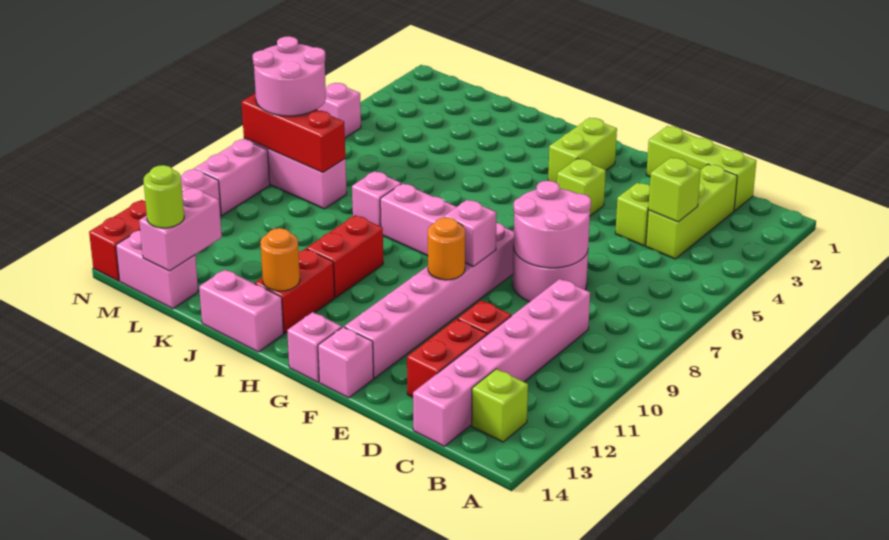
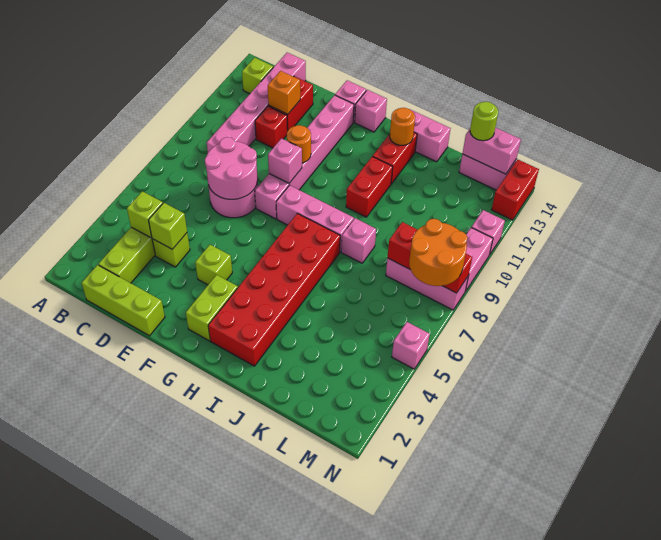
none -> lime brick D4 level 2
none -> orange brick D12 level 2
none -> red brick H2:I7 level 1
pink brick L13:L14 level 2 -> pink brick L14:M14 level 2
pink round brick M7:N8 level 3 -> orange round brick M7:N8 level 3

